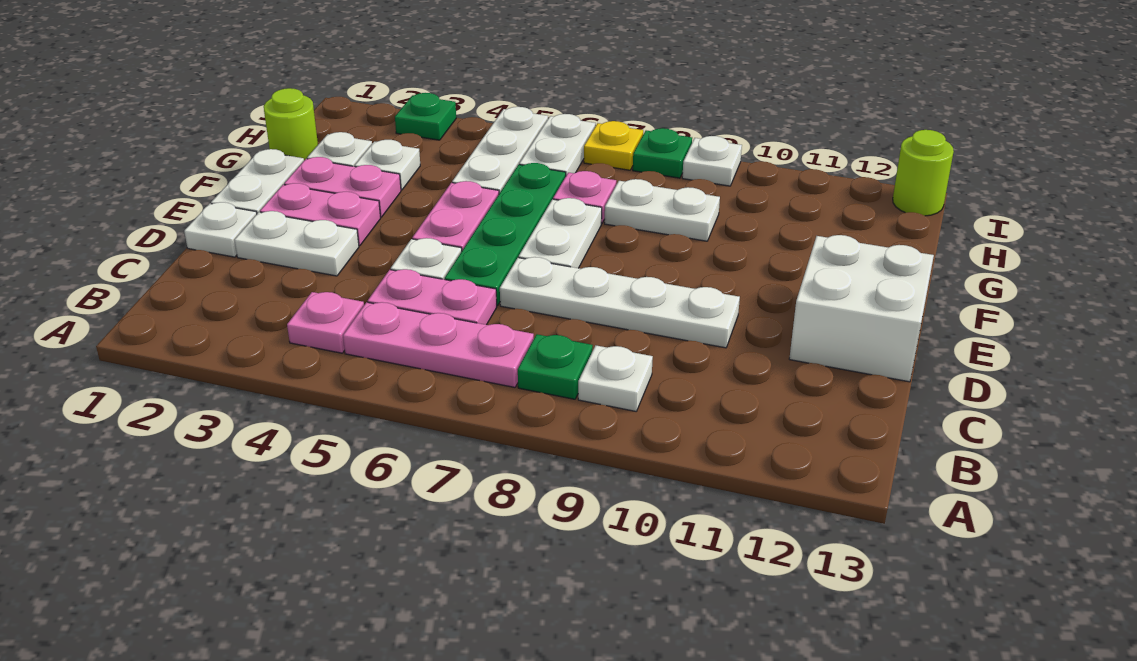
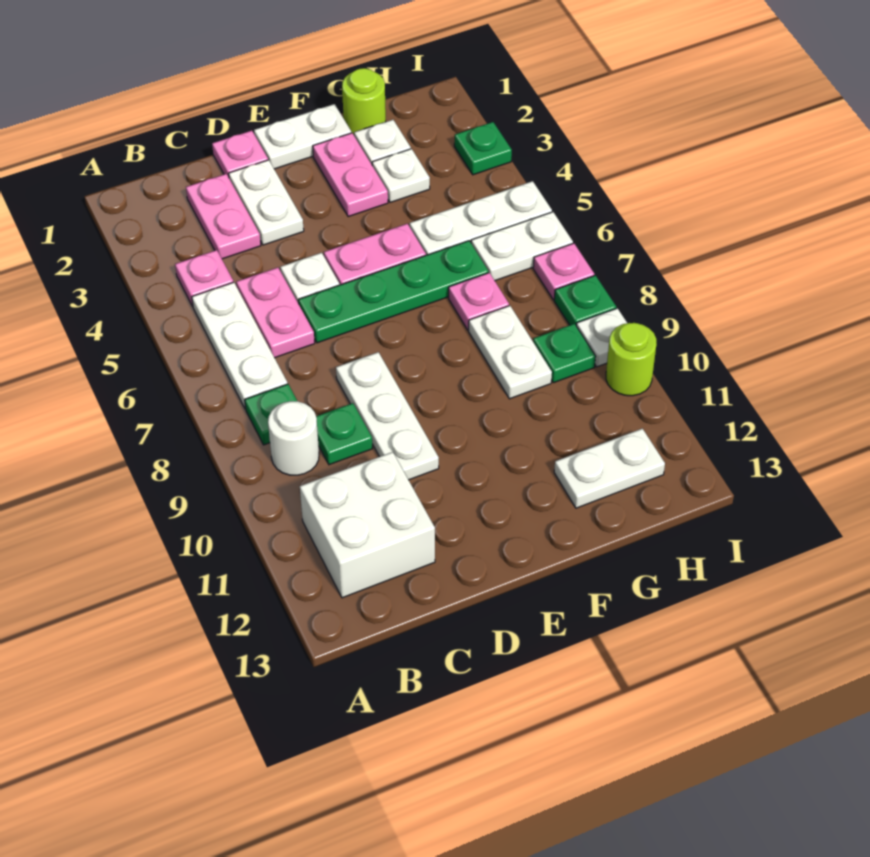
pink plate B5:B7 level 1 -> white plate B5:B7 level 1
white plate B9 level 1 -> white round brick B9 level 1
none -> green plate C9 level 1
white plate D1 level 1 -> pink plate D1 level 1
white plate D7:D10 level 1 -> white plate D8:D10 level 1
white brick D12:E13 level 1 -> white brick B11:C12 level 1
pink plate E2:E3 level 1 -> pink plate C2:C3 level 1
white plate E7:F7 level 1 -> white plate G12:H12 level 1
none -> green plate H9 level 1
yellow plate I7 level 1 -> pink plate I7 level 1
lime round brick I13 level 1 -> lime round brick I10 level 1

